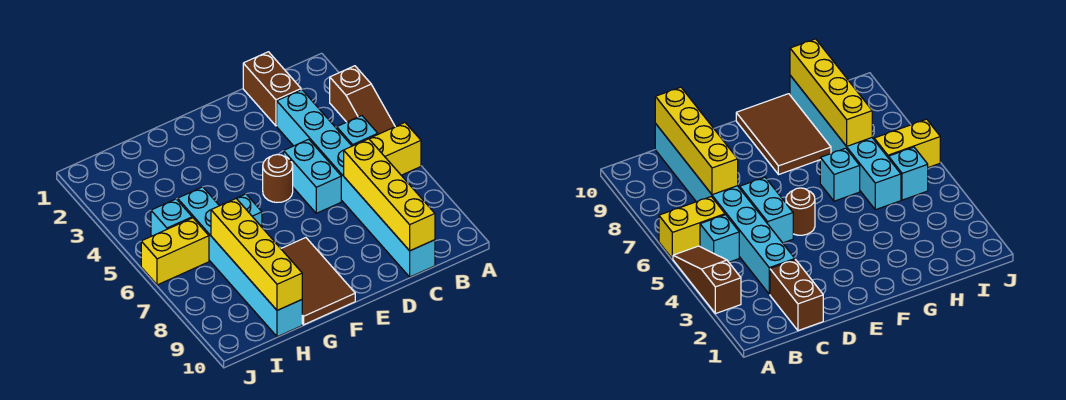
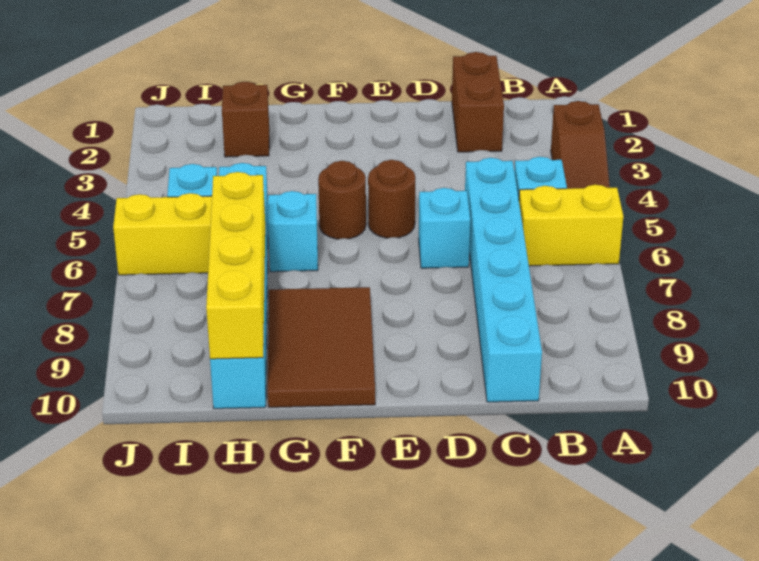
cyan brick C3:C10 level 1 -> cyan brick C5:C10 level 1
yellow brick C7:C10 level 2 -> none
cyan brick D5:D6 level 1 -> cyan brick D6 level 1
none -> brown round brick F5 level 1
none -> brown brick H2 level 1

